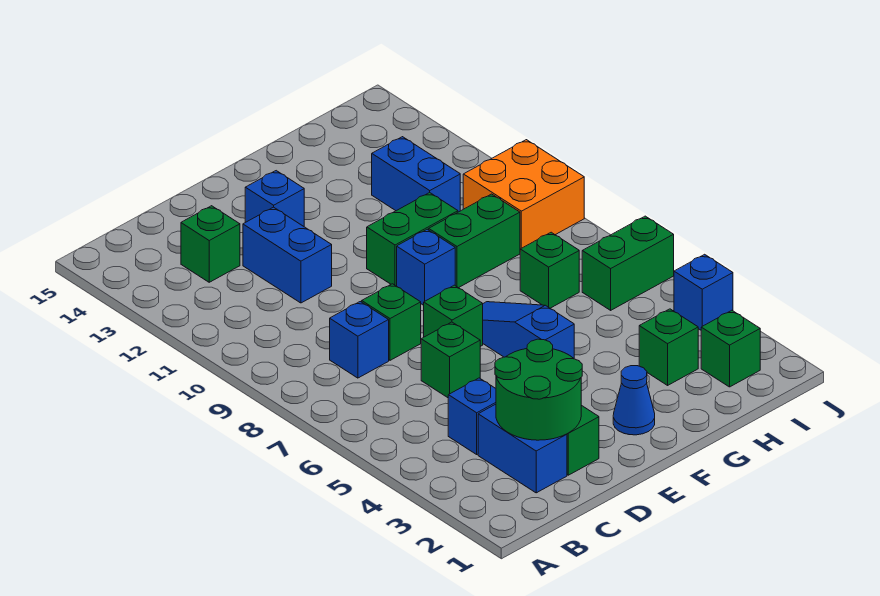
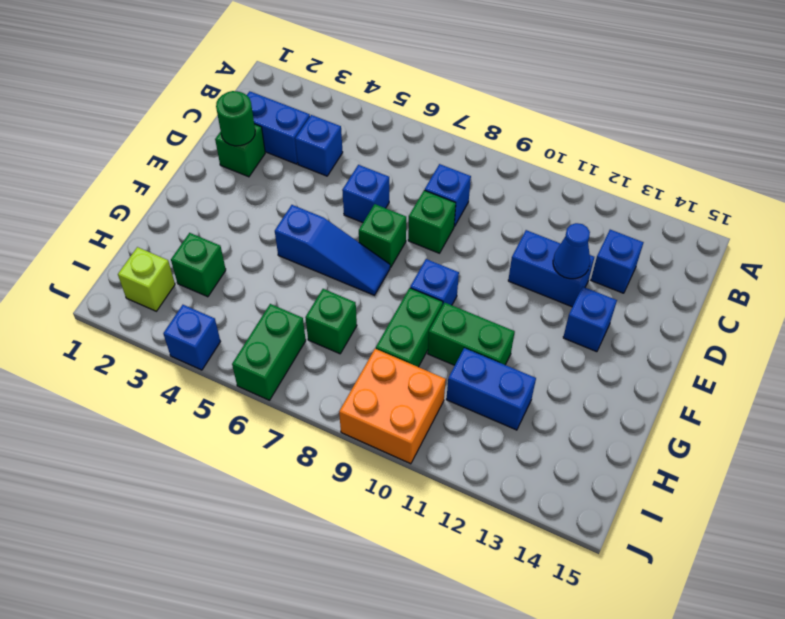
green round brick C2:D3 level 2 -> green round brick D2 level 2
green brick C13 level 1 -> blue brick C13 level 1
green brick D6 level 1 -> blue brick D6 level 1
blue cone F2 level 1 -> blue cone D12 level 2
green brick F10:G10 level 1 -> green brick G10:G11 level 1
green brick I2 level 1 -> lime brick I2 level 1

